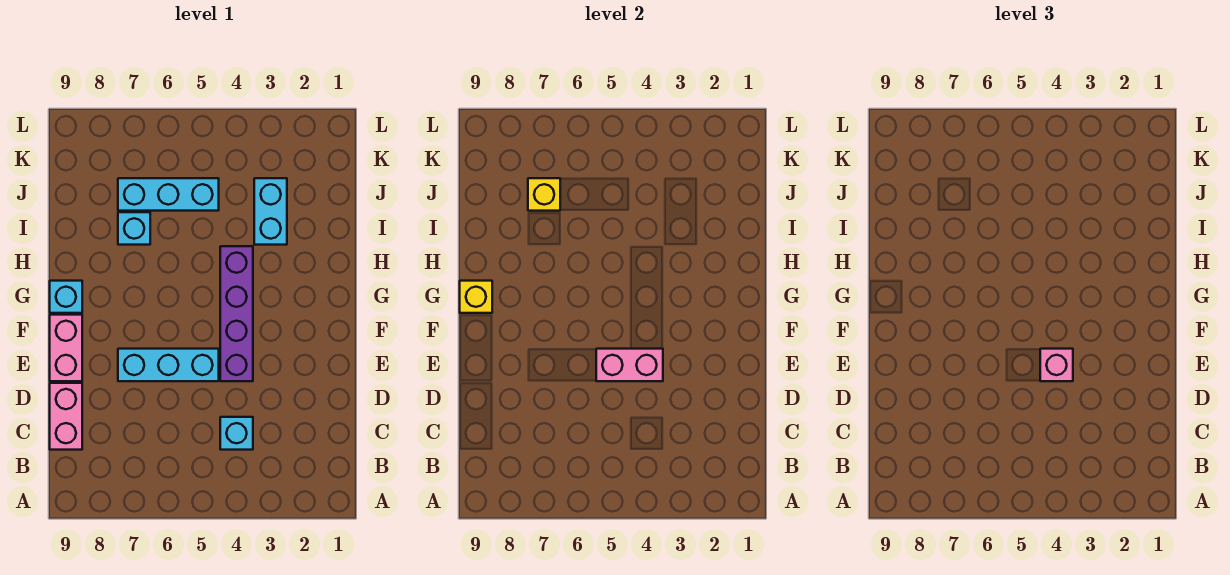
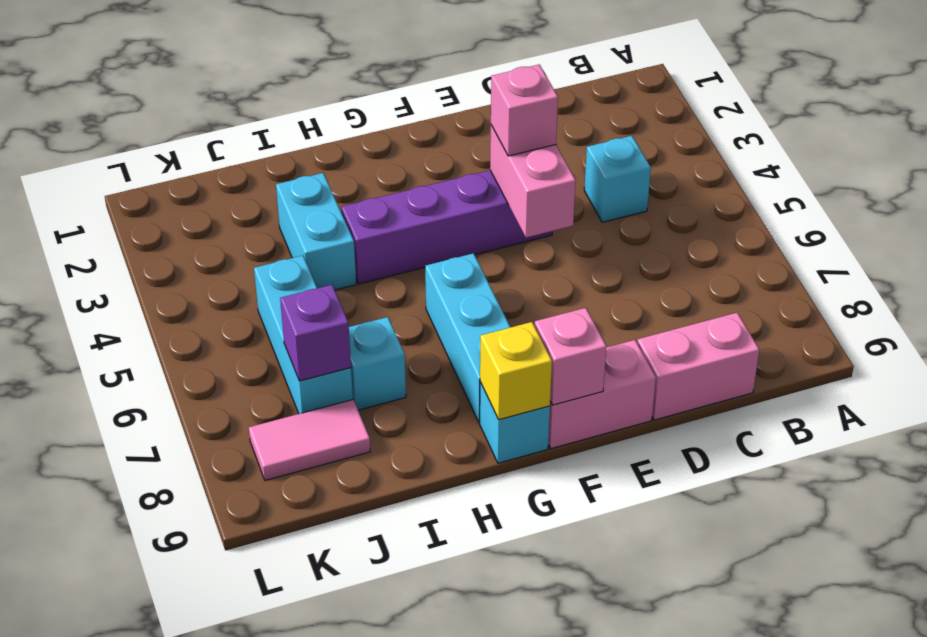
cyan brick E5:E7 level 1 -> cyan brick G6:G8 level 1
none -> pink brick F9 level 2
cyan brick I3:J3 level 1 -> cyan brick I3:I4 level 1
yellow brick J7 level 2 -> purple brick J7 level 2
none -> pink tile J8:K8 level 1

